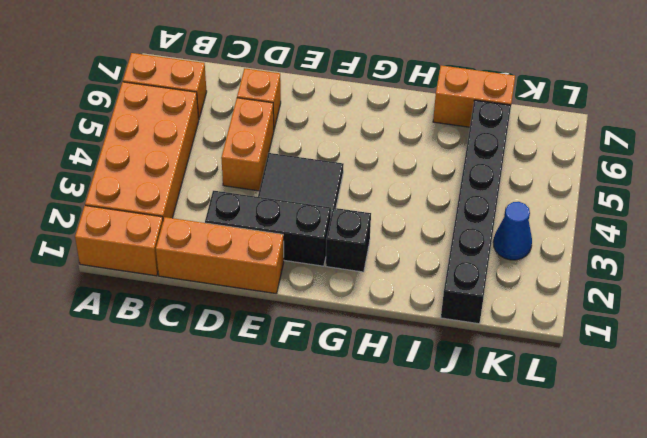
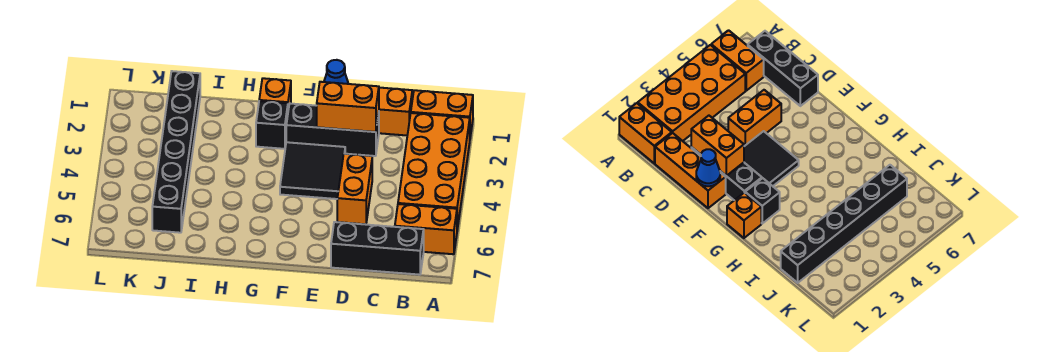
none -> black brick B7:D7 level 1
orange brick D6 level 1 -> orange brick G1 level 1
orange brick I7:J7 level 1 -> orange brick D2:E2 level 2
blue cone K3 level 1 -> blue cone E1 level 2

